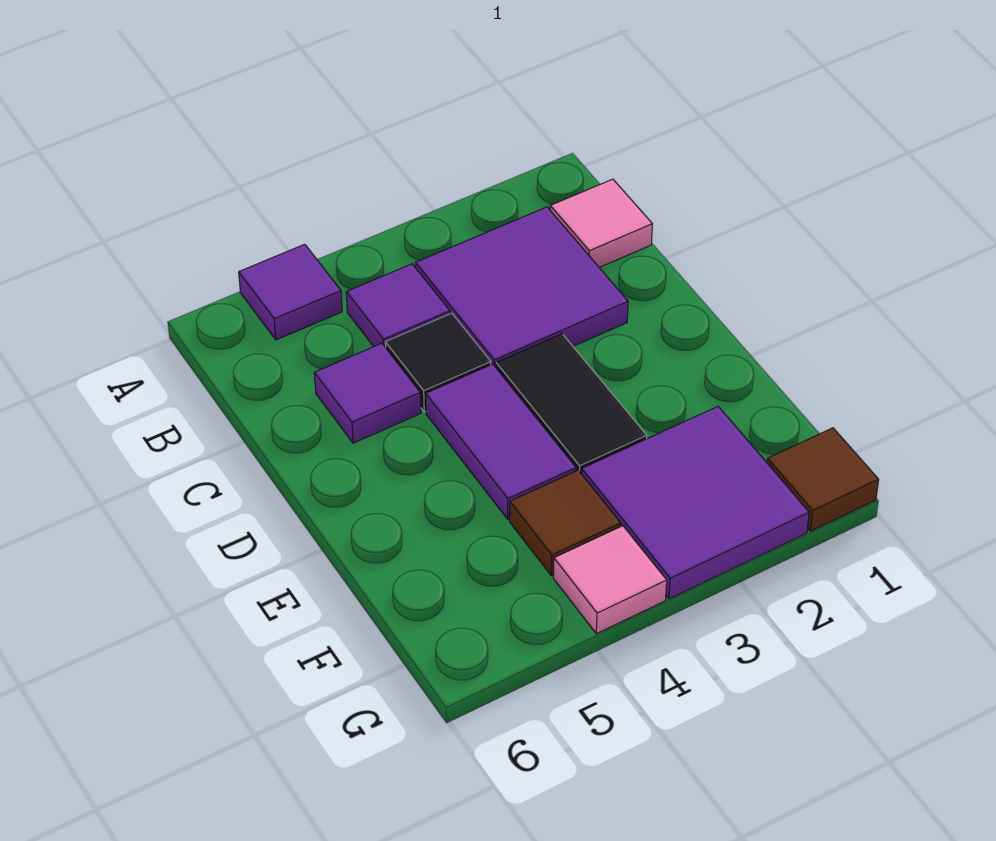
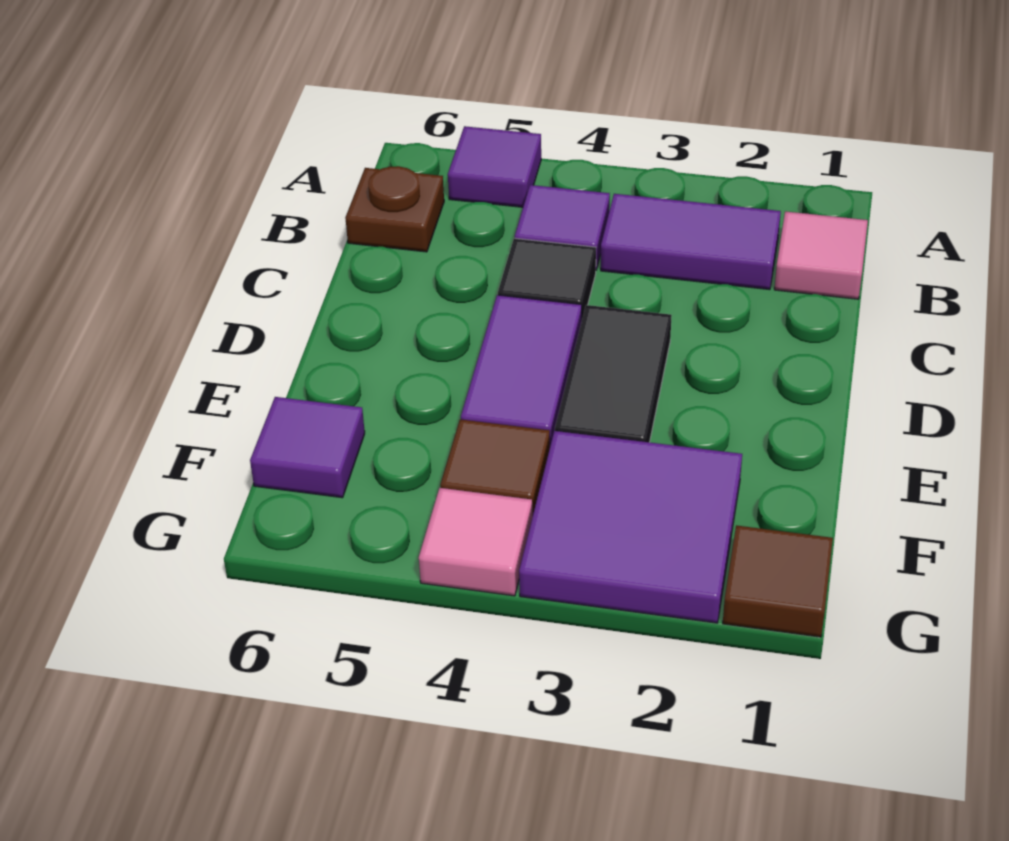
purple tile B2:C3 level 1 -> purple tile B2:B3 level 1
none -> brown plate B6 level 1
purple tile C5 level 1 -> purple tile F6 level 1

